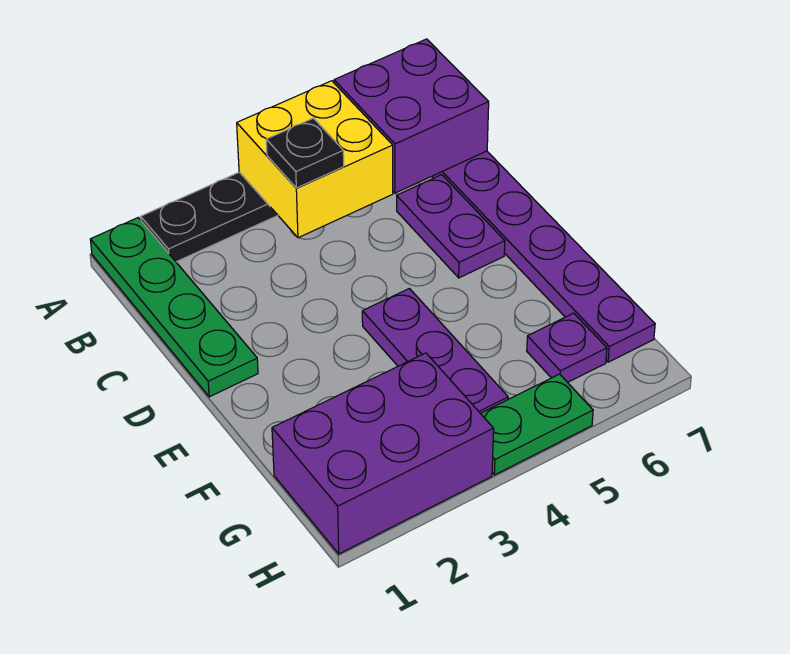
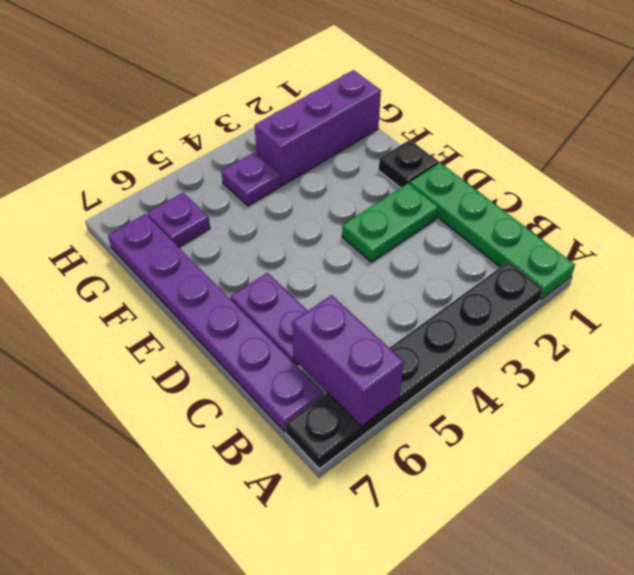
yellow brick A4:B5 level 2 -> none
purple brick A6:B7 level 2 -> purple brick A6:B6 level 2
black plate B4 level 3 -> black plate E1 level 1
purple plate E4:G4 level 1 -> purple plate G4 level 1
purple brick G1:H3 level 1 -> purple brick G1:G3 level 1
green plate H4:H5 level 1 -> green plate D2:D3 level 1

